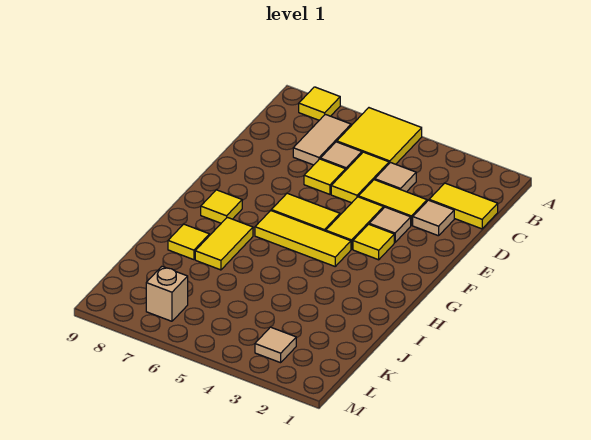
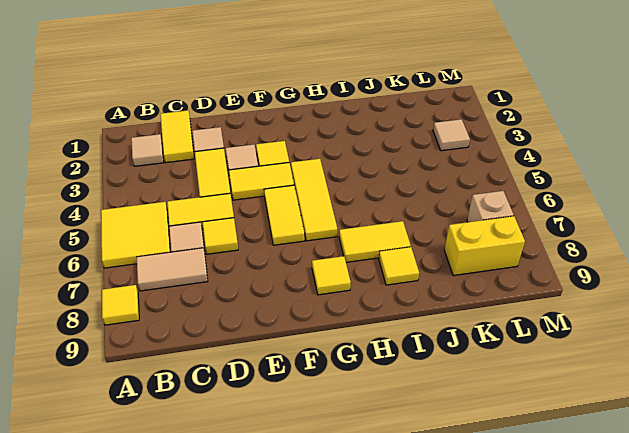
tan tile C4 level 1 -> tan tile B2 level 1
none -> yellow brick K8:L8 level 1

